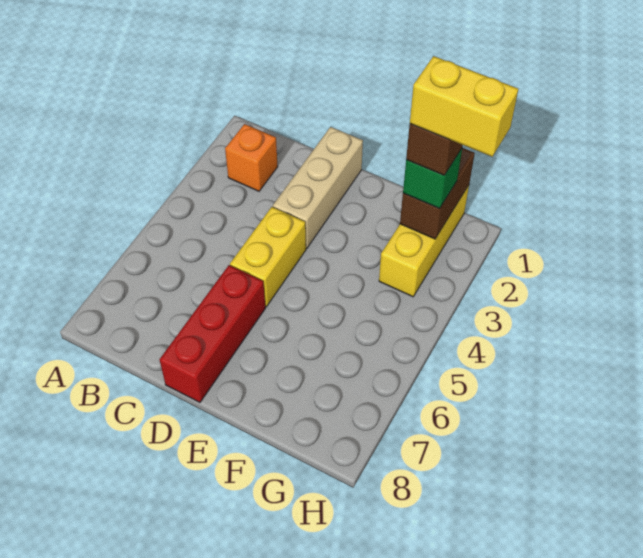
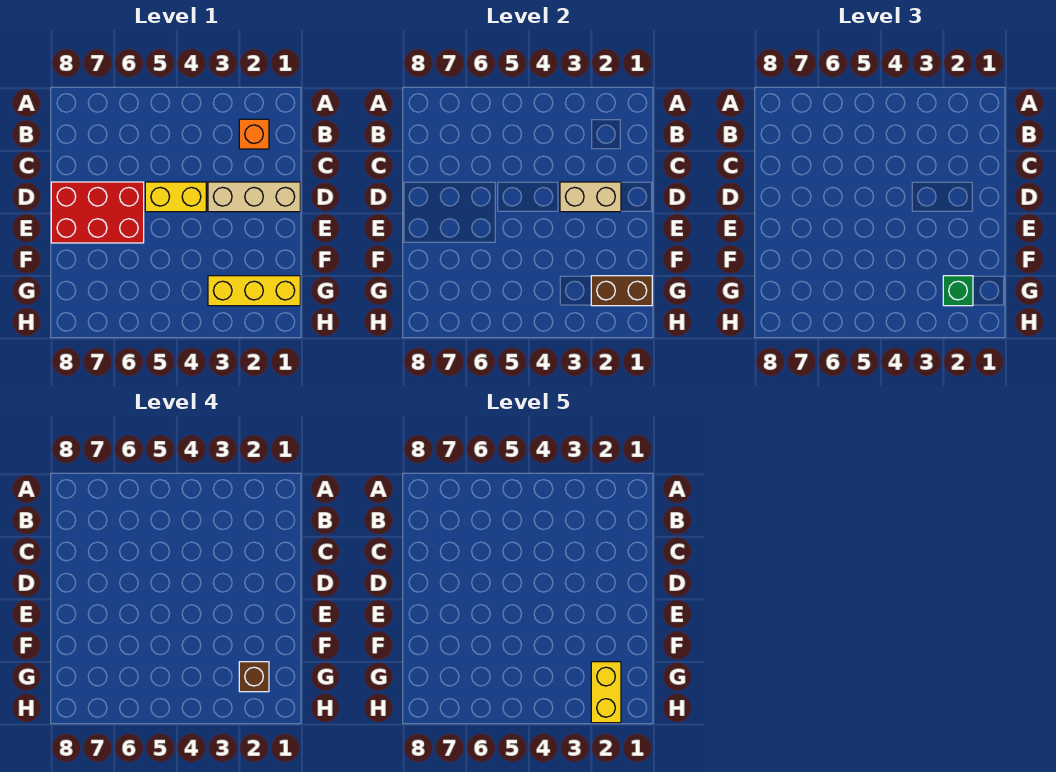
none -> tan brick D2:D3 level 2
red brick D6:D8 level 1 -> red brick D6:E8 level 1

